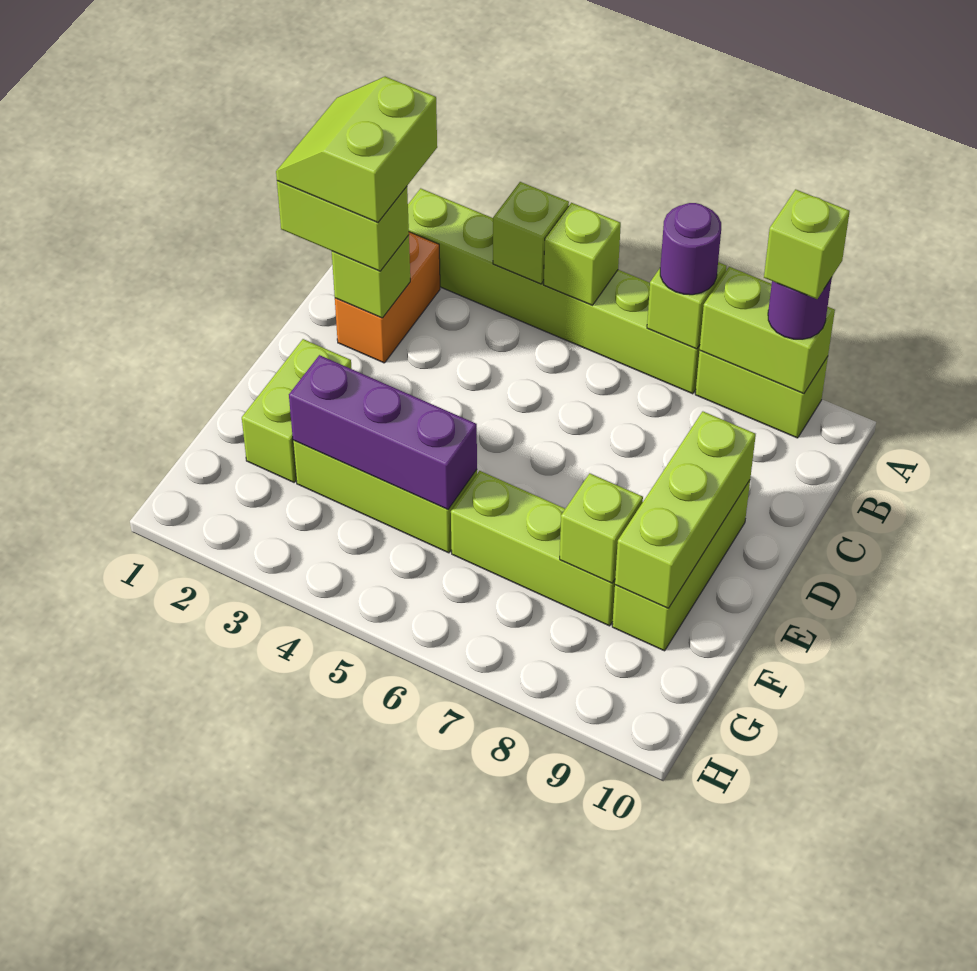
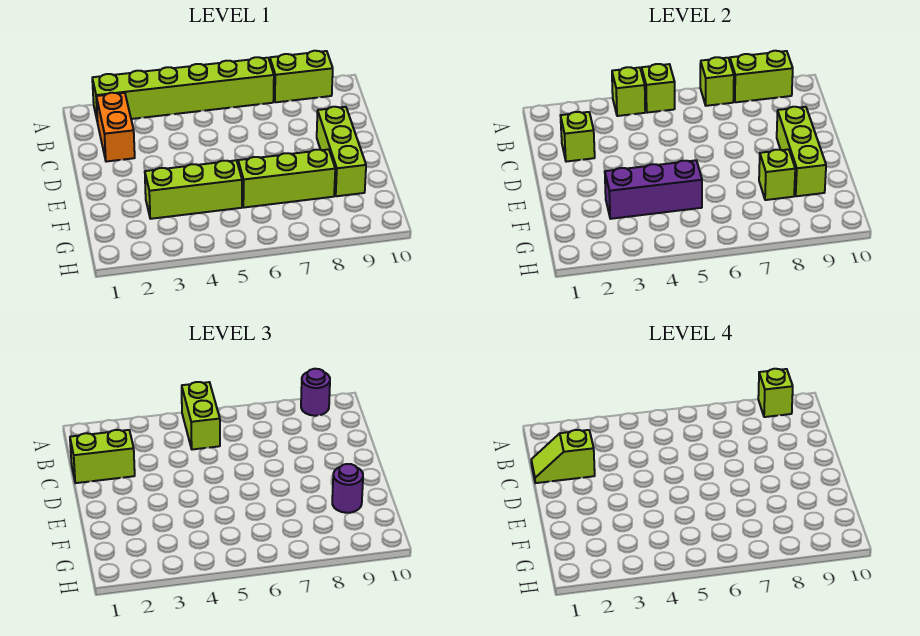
purple round brick A7 level 3 -> purple round brick F9 level 3
lime slope B1:C2 level 4 top 2 -> lime slope C1:C2 level 4 top 2
lime brick E2:F2 level 1 -> lime brick A5:B5 level 3

